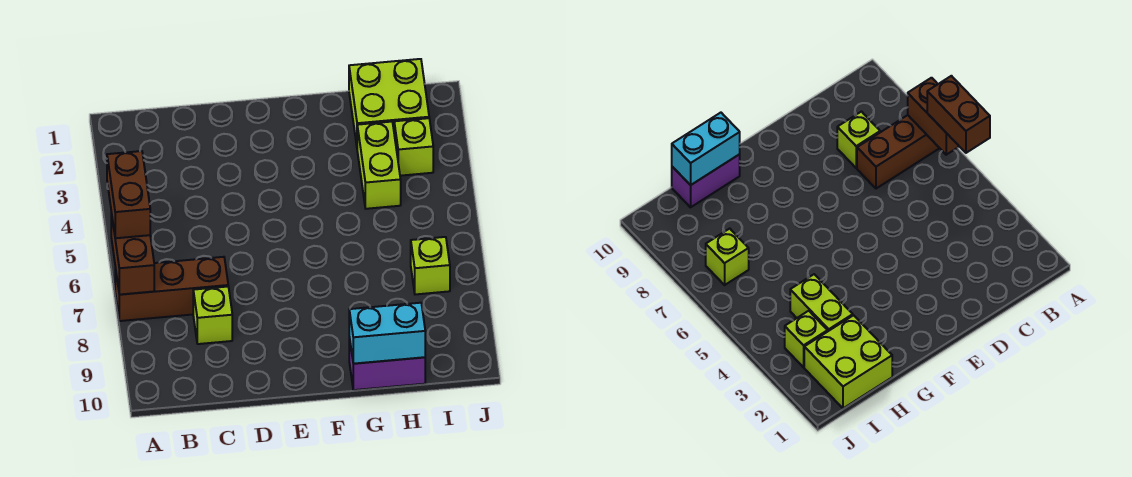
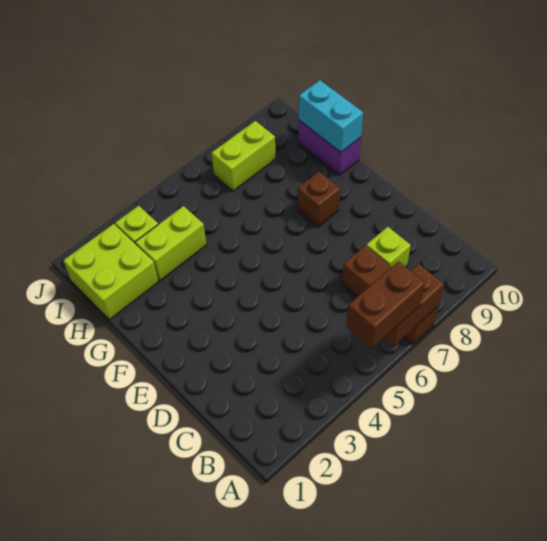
none -> brown brick F8 level 1
lime brick I7 level 1 -> lime brick I7:I8 level 1

